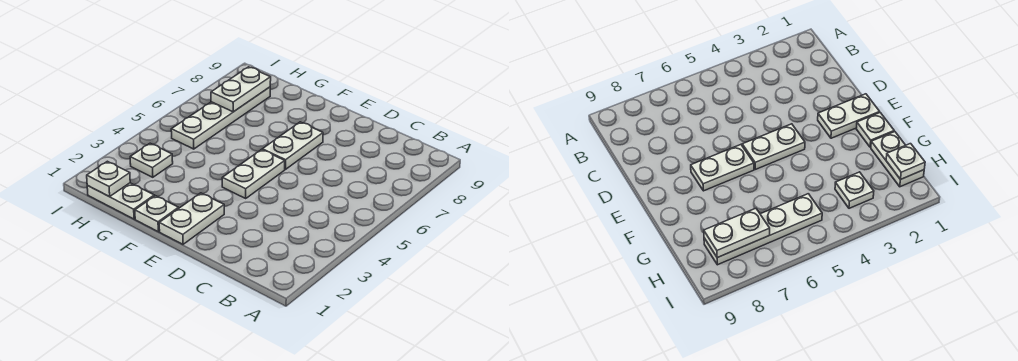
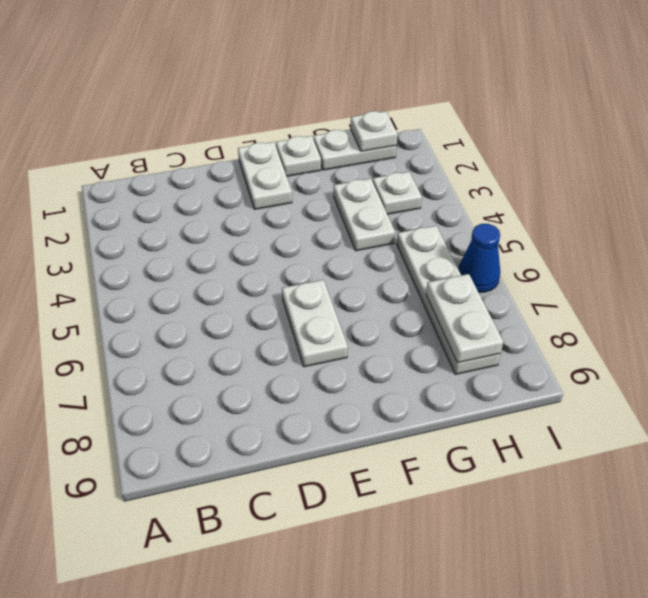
white plate E4:E5 level 1 -> white plate G3:G4 level 1
none -> blue cone I6 level 1

